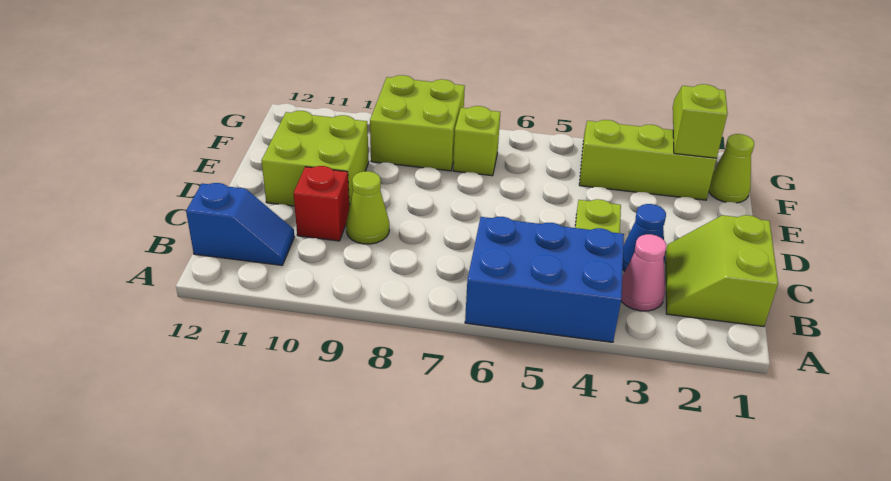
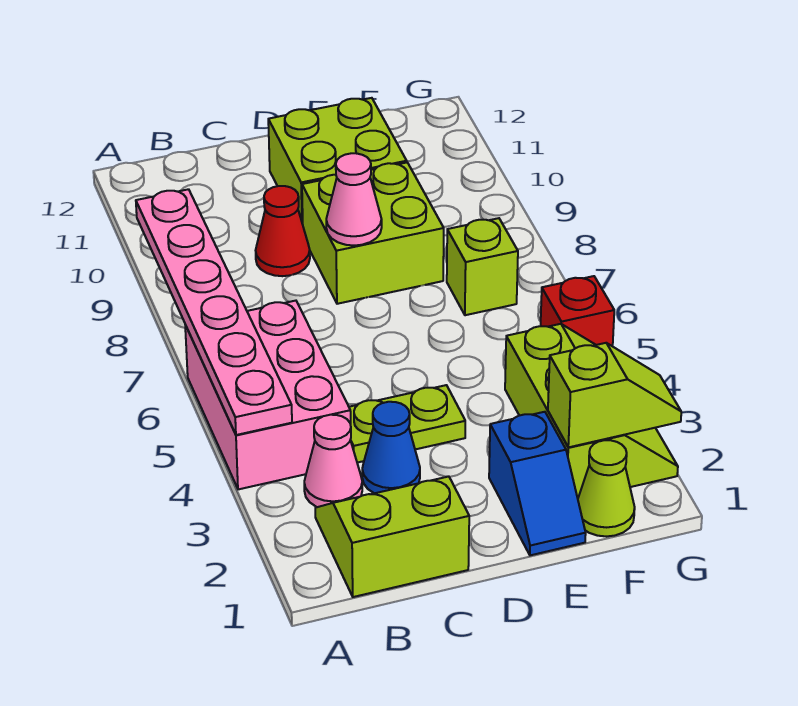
blue brick A4:B6 level 1 -> pink brick A4:B6 level 1
none -> pink plate A4:A9 level 2
blue slope B11:B12 level 1 top 12 -> blue slope E1:E2 level 1 top 2
lime cone C9 level 1 -> red cone C9 level 1
red brick C10 level 1 -> red brick G5 level 1
none -> pink cone D8 level 2
lime brick F8:G9 level 1 -> lime brick D8:E9 level 1

